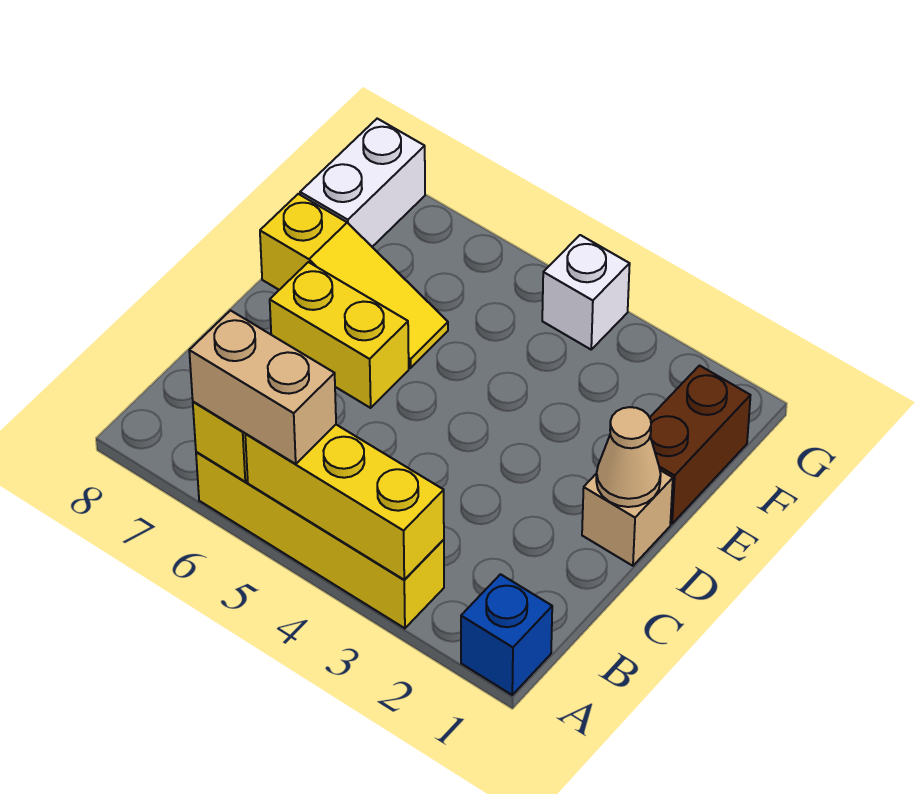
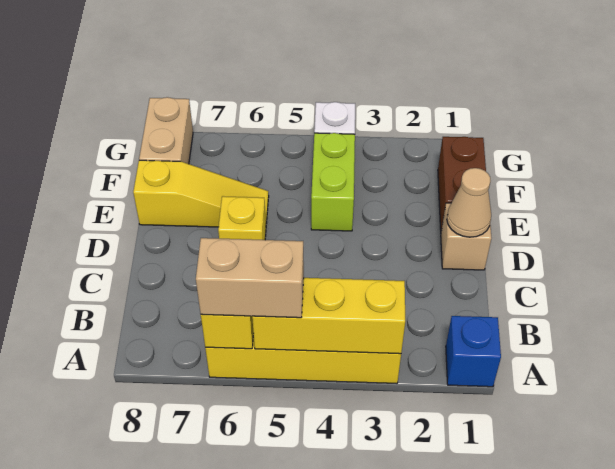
yellow brick D6:D7 level 1 -> yellow brick D6 level 1
none -> lime brick E4:F4 level 1
white brick F8:G8 level 1 -> tan brick F8:G8 level 1

